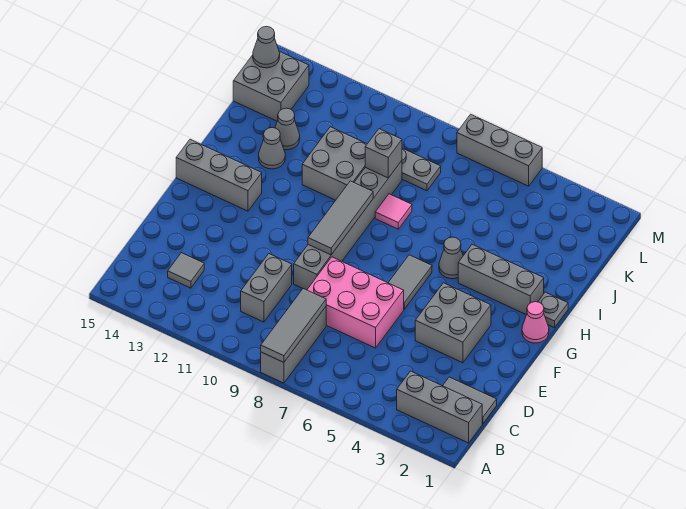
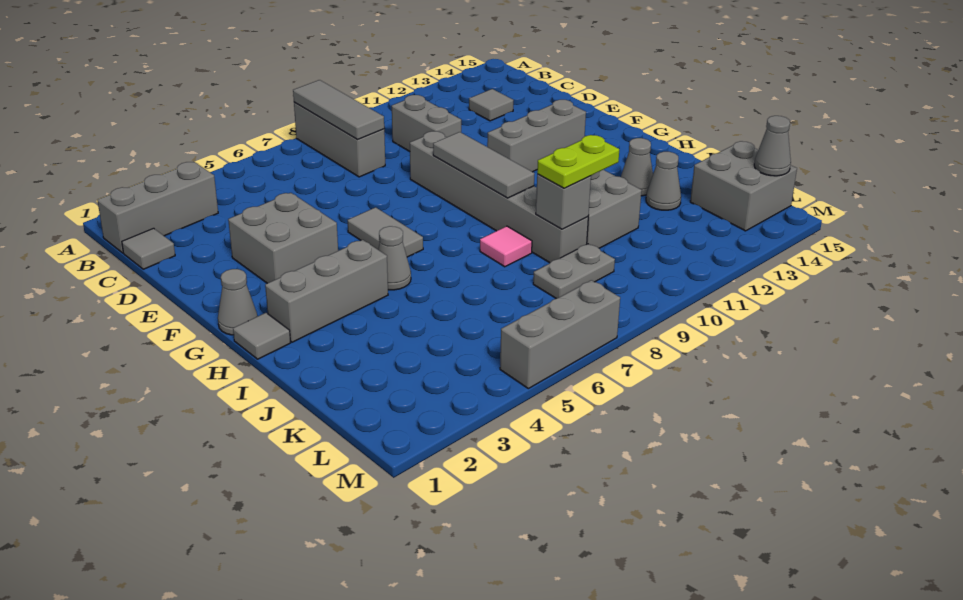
grey tile C1:C2 level 1 -> grey tile C1 level 1
pink brick D6:E8 level 1 -> none
pink cone G1 level 1 -> grey cone G1 level 1
grey brick G13:G15 level 1 -> grey brick F11:F13 level 1
grey plate H1 level 1 -> grey tile H1 level 1
none -> lime plate J9:J10 level 3

